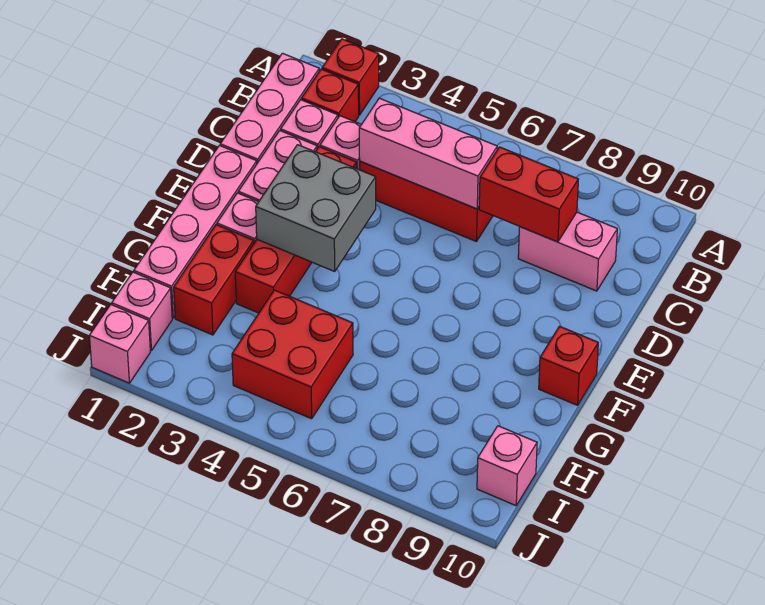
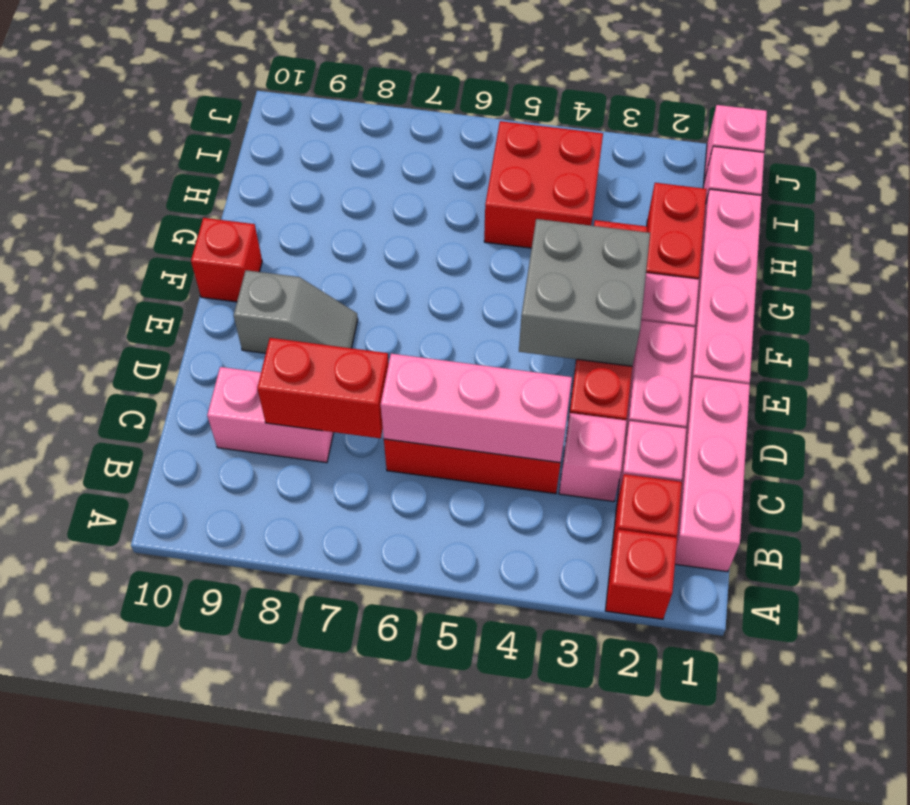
none -> grey slope E8:E9 level 1 top 9
pink brick I10 level 1 -> none

